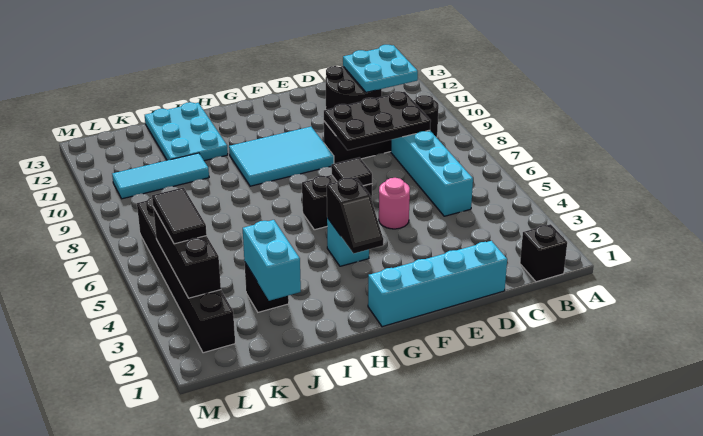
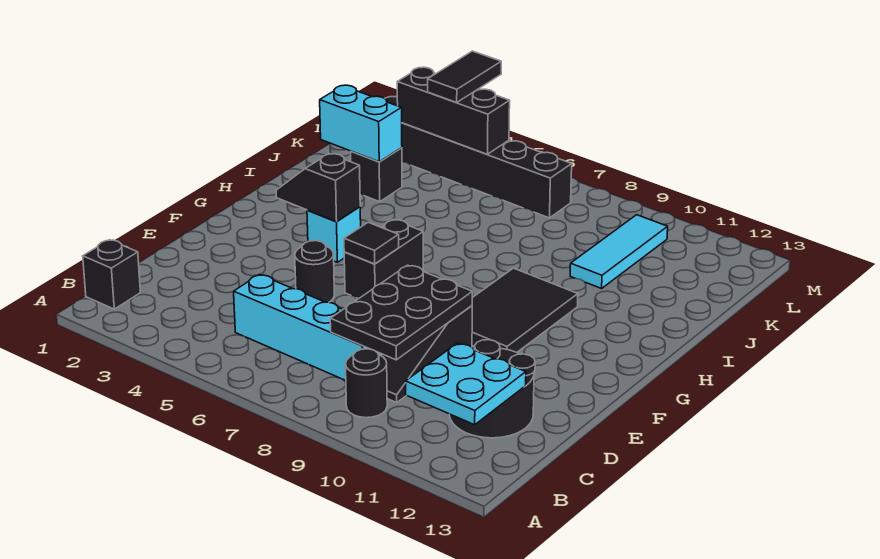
cyan brick D1:G1 level 1 -> none
pink round brick E5 level 1 -> black round brick E5 level 1
cyan tile F9:H10 level 1 -> black tile F9:H10 level 1
cyan plate I11:J13 level 1 -> none
black tile L4:L5 level 3 -> black tile L4:M4 level 3

